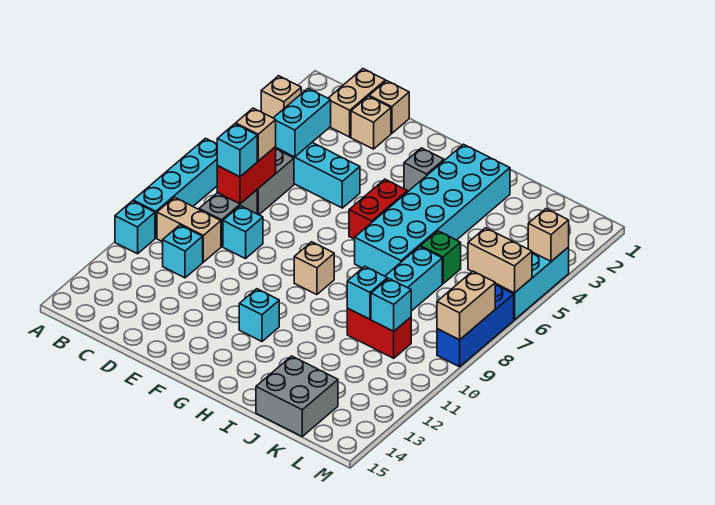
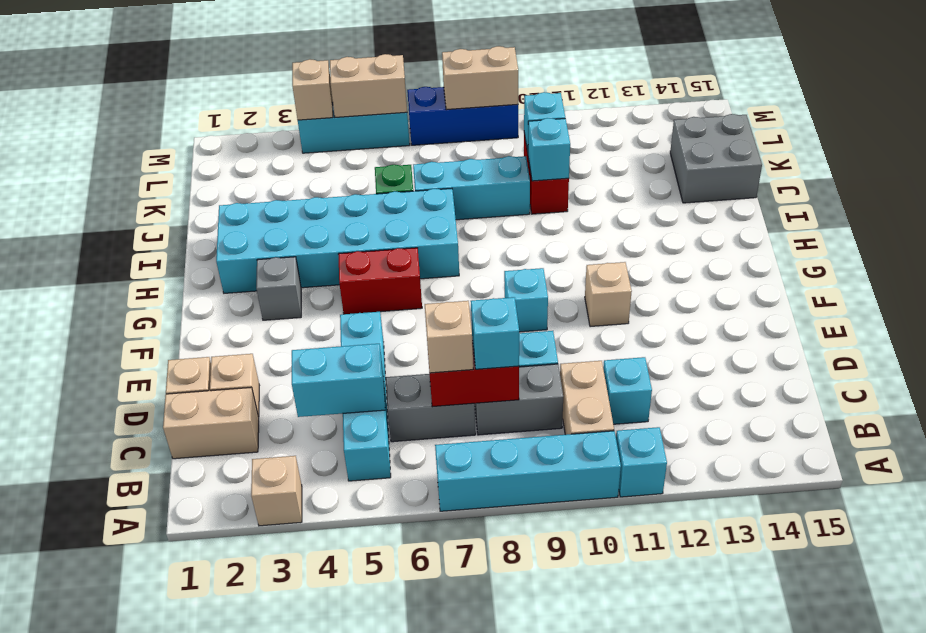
tan brick G9 level 1 -> tan brick F11 level 1
cyan brick G12 level 1 -> cyan brick F9 level 1
tan brick L6:M6 level 2 -> tan brick M5:M6 level 2

